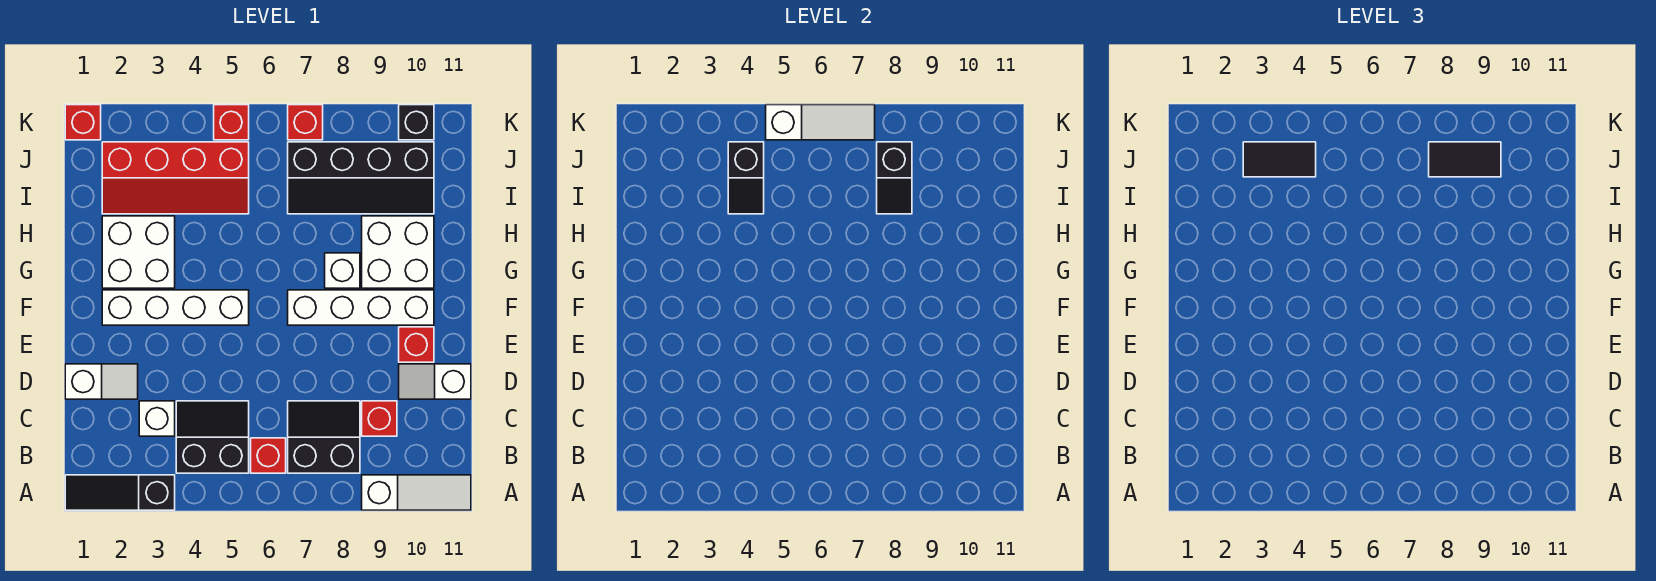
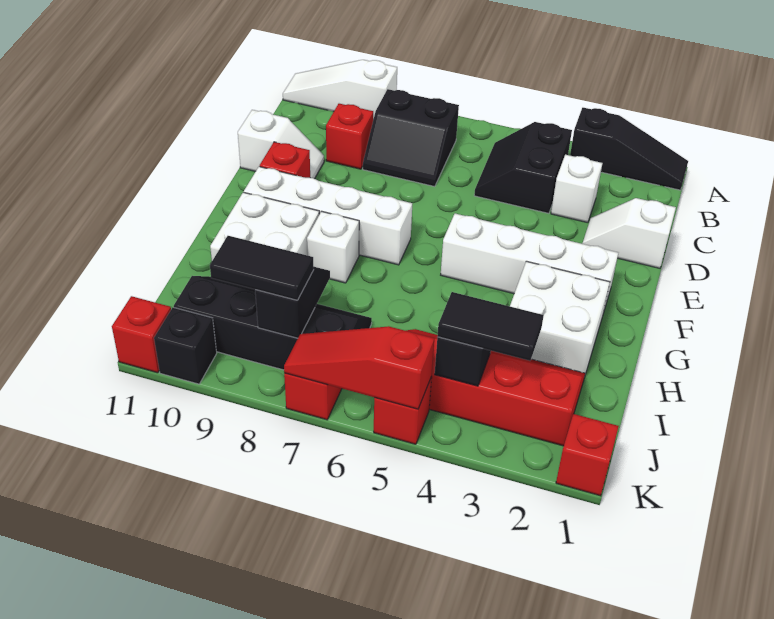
black slope B4:C5 level 1 top B -> black slope B4:C5 level 1 top 4
red brick B6 level 1 -> red brick K11 level 1
white slope K5:K7 level 2 top 5 -> red slope K5:K7 level 2 top 5

